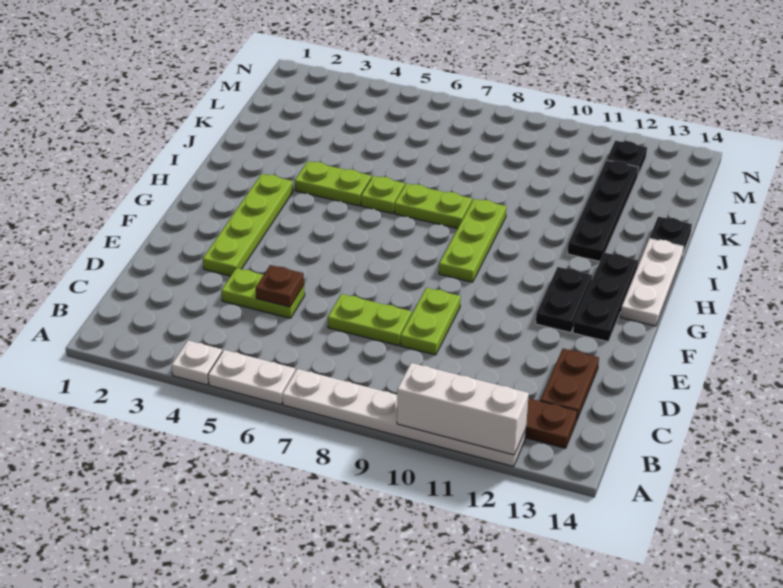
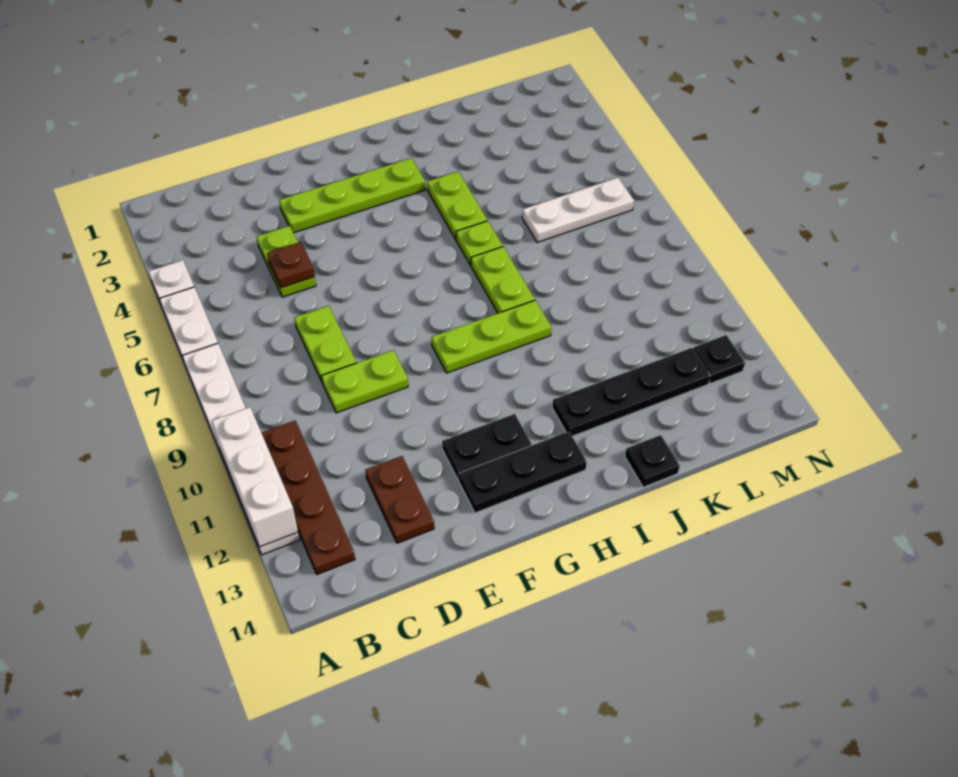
brown plate C13:D13 level 1 -> brown plate D12:D13 level 1
white plate G14:I14 level 1 -> white plate K6:M6 level 1

